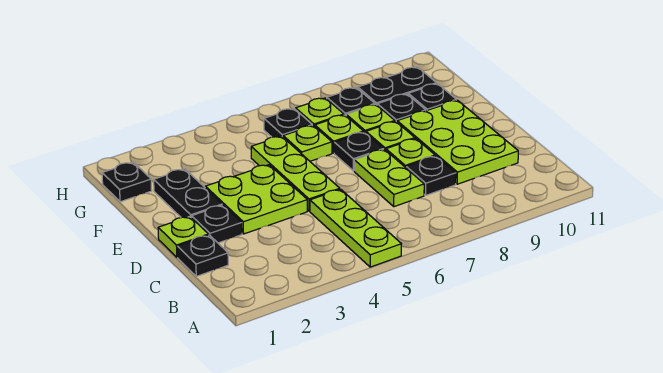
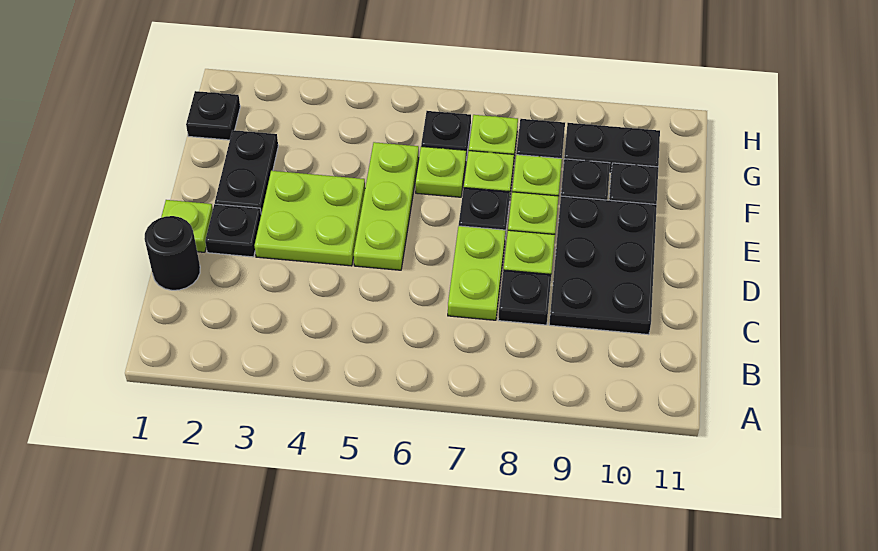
lime plate A5:C5 level 1 -> none
black plate C1 level 1 -> black round brick C1 level 1
lime plate C9:E10 level 1 -> black plate C9:E10 level 1

